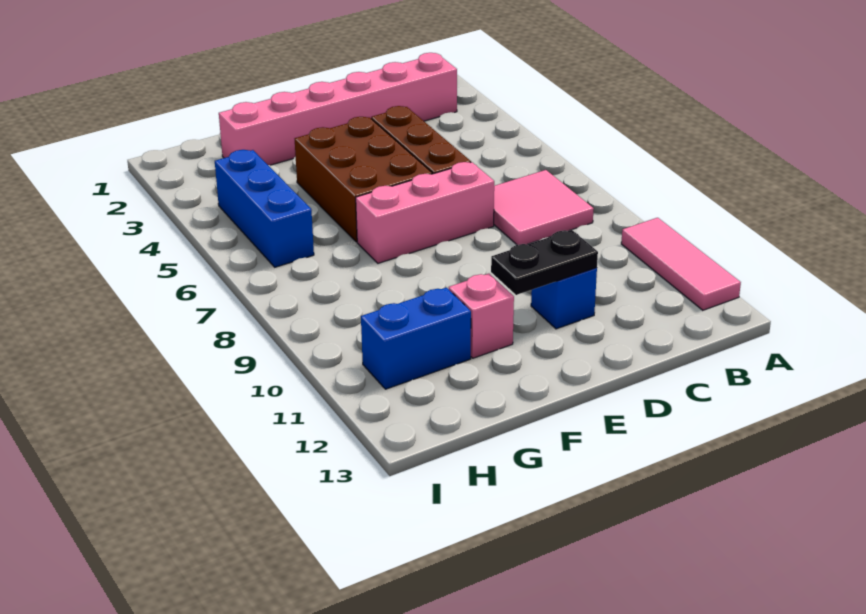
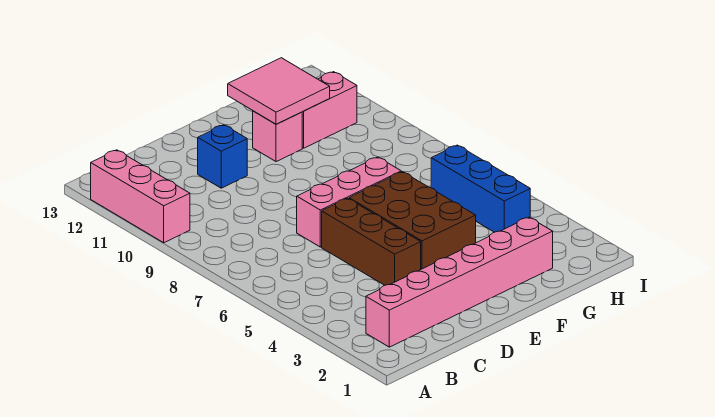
pink tile A10:A12 level 1 -> pink brick A10:A12 level 1
pink tile B7:C8 level 1 -> pink tile F11:G12 level 2
black plate D11:E11 level 2 -> none
blue brick G11:H11 level 1 -> pink brick G11:H11 level 1

